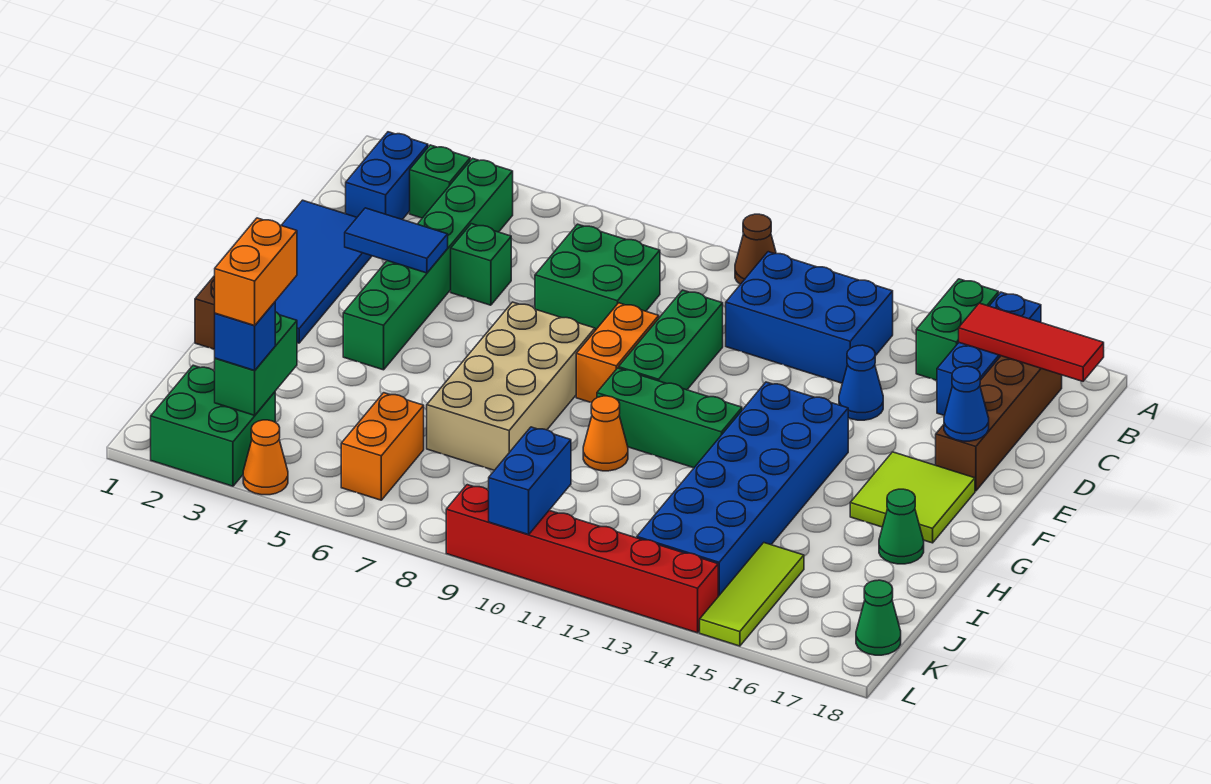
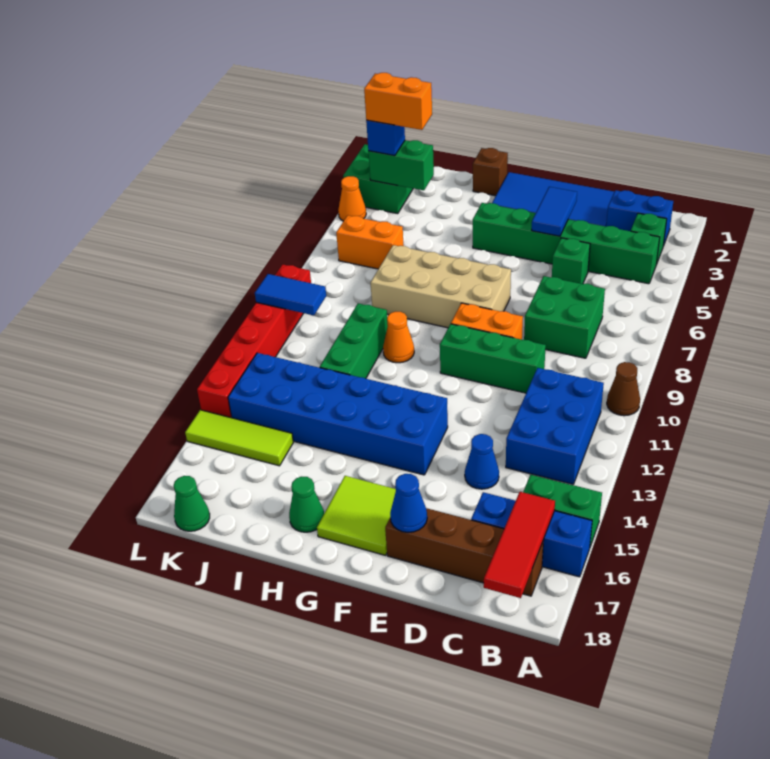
green brick G10:G12 level 1 -> green brick I10:I12 level 1
blue brick K10:L10 level 2 -> blue tile K10:L10 level 2

